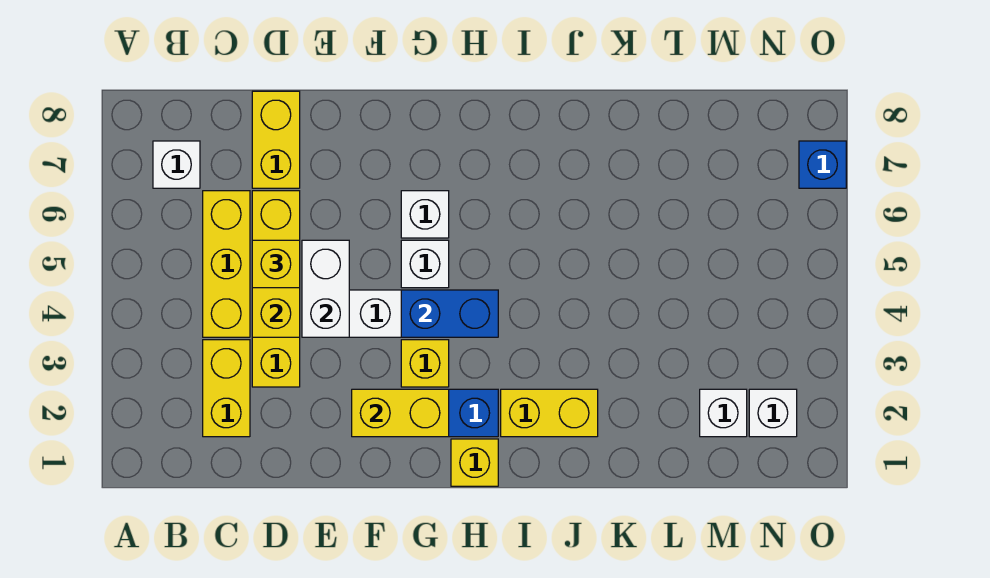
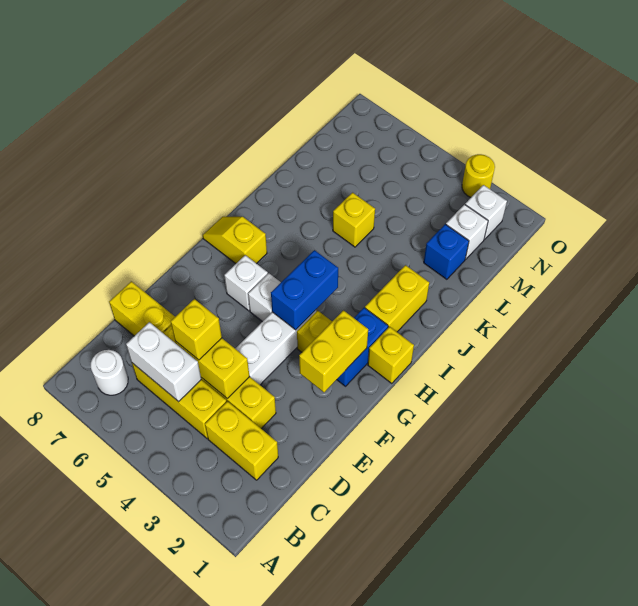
white brick B7 level 1 -> white round brick B7 level 1
white brick E4:E5 level 2 -> white brick C5:C6 level 2
none -> yellow slope H7:H8 level 1 top 7
none -> yellow brick K5 level 1
none -> yellow round brick O3 level 1
blue brick O7 level 1 -> blue brick L2 level 1

